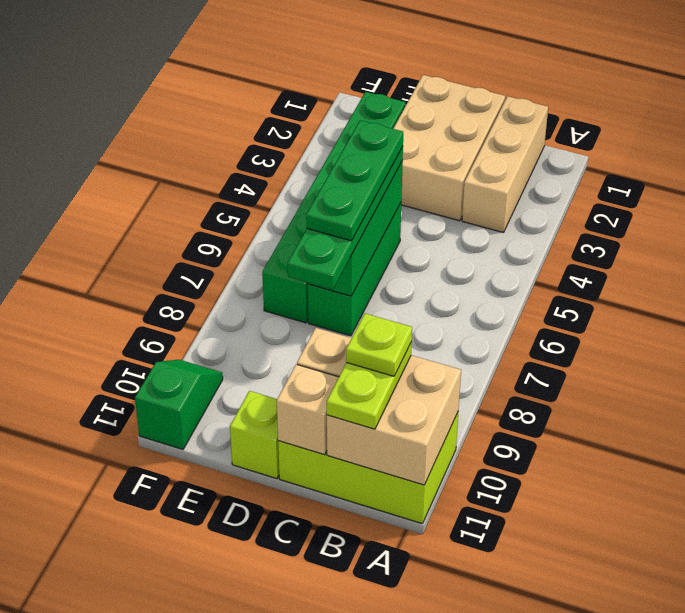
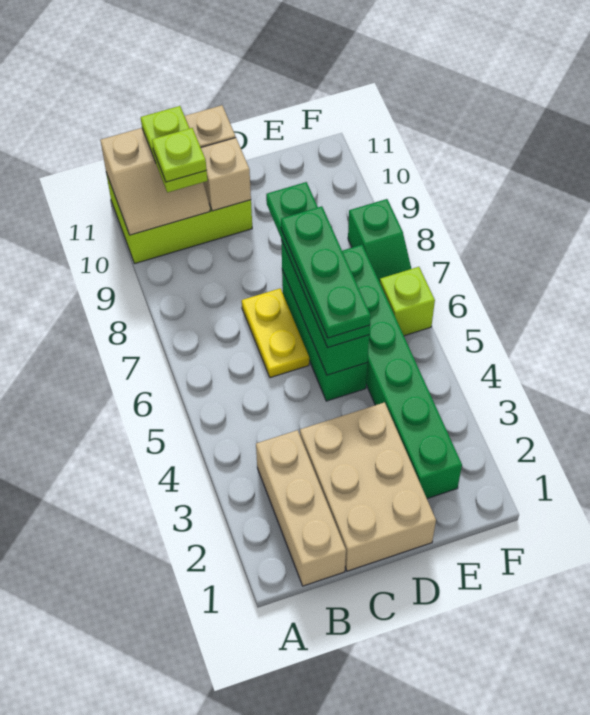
tan brick A10:B11 level 2 -> tan slope A10:B11 level 2 top 11
none -> yellow plate C6:C7 level 1
lime brick D11 level 1 -> lime brick F6 level 1
green slope F10:F11 level 1 top 11 -> green slope F7:F8 level 1 top 8

